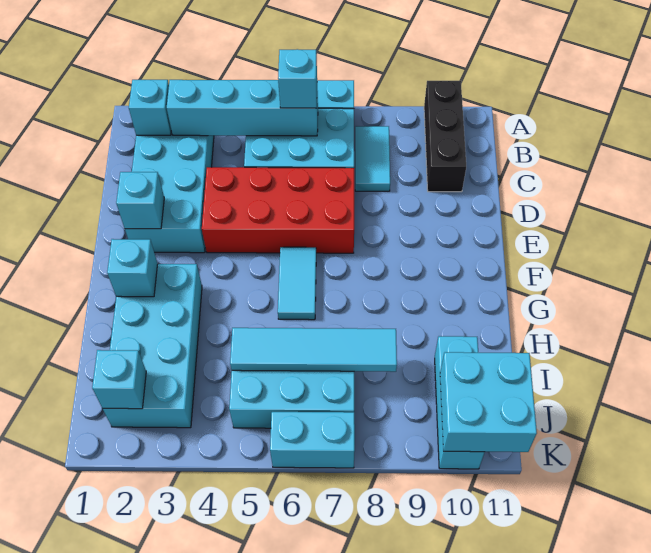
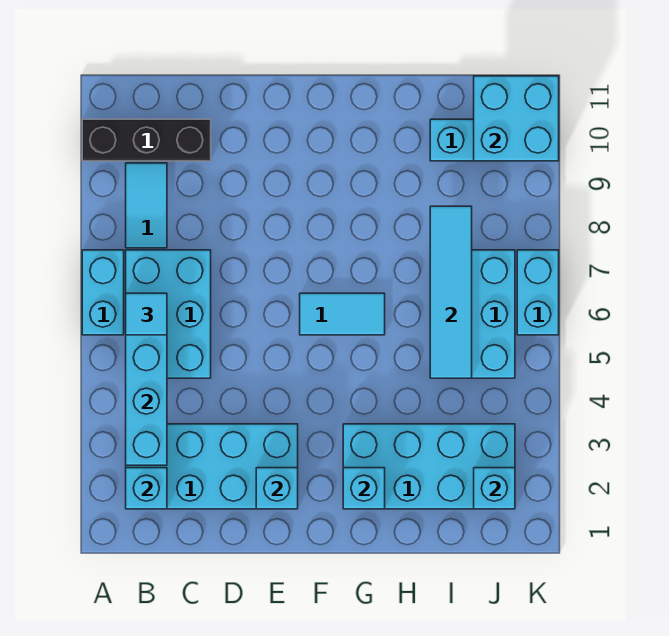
cyan brick B6 level 3 -> cyan tile B6 level 3
cyan tile B8:C8 level 1 -> cyan tile B8:B9 level 1
red brick D4:E7 level 1 -> none

